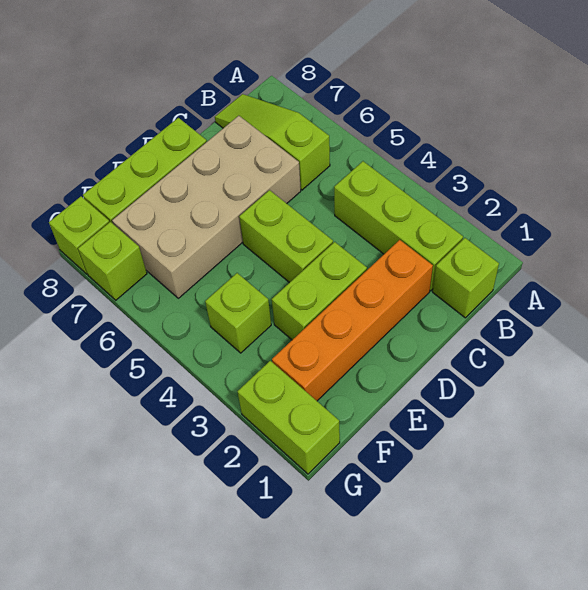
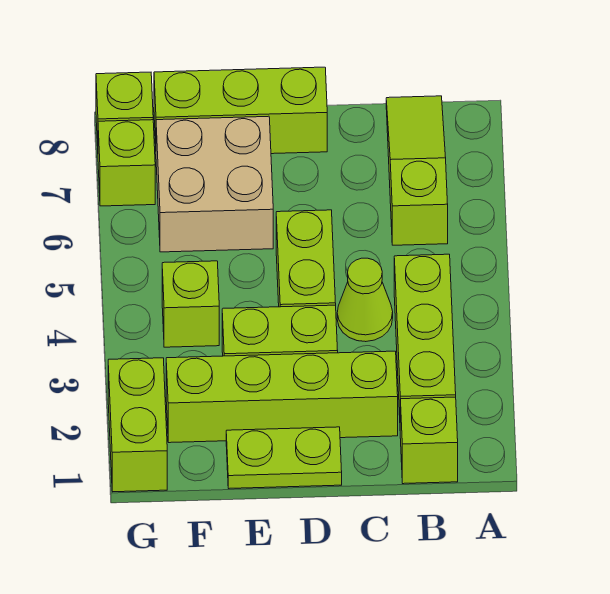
orange brick C2:F2 level 1 -> lime brick C2:F2 level 1
none -> lime cone C4 level 1
tan brick C6:F7 level 1 -> tan brick E6:F7 level 1
none -> lime plate D1:E1 level 1

